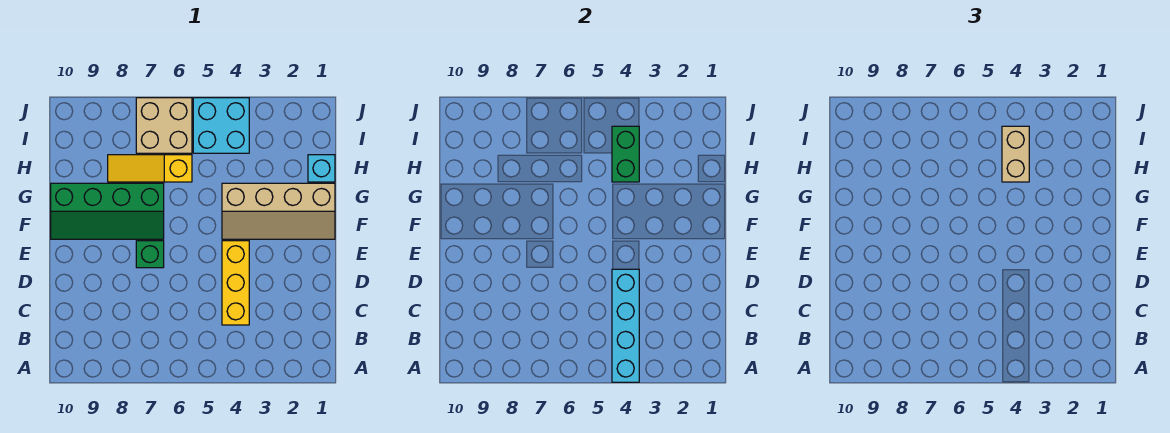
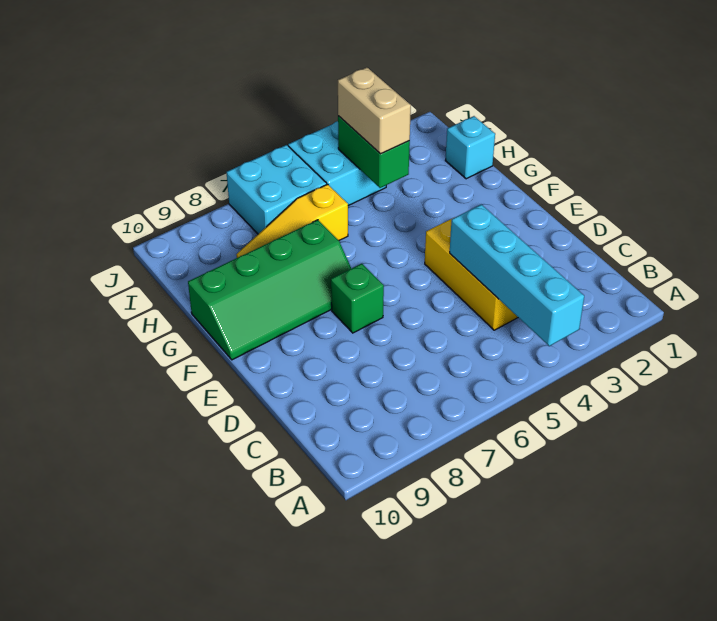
tan slope F1:G4 level 1 top G -> none
tan brick I6:J7 level 1 -> cyan brick I6:J7 level 1

